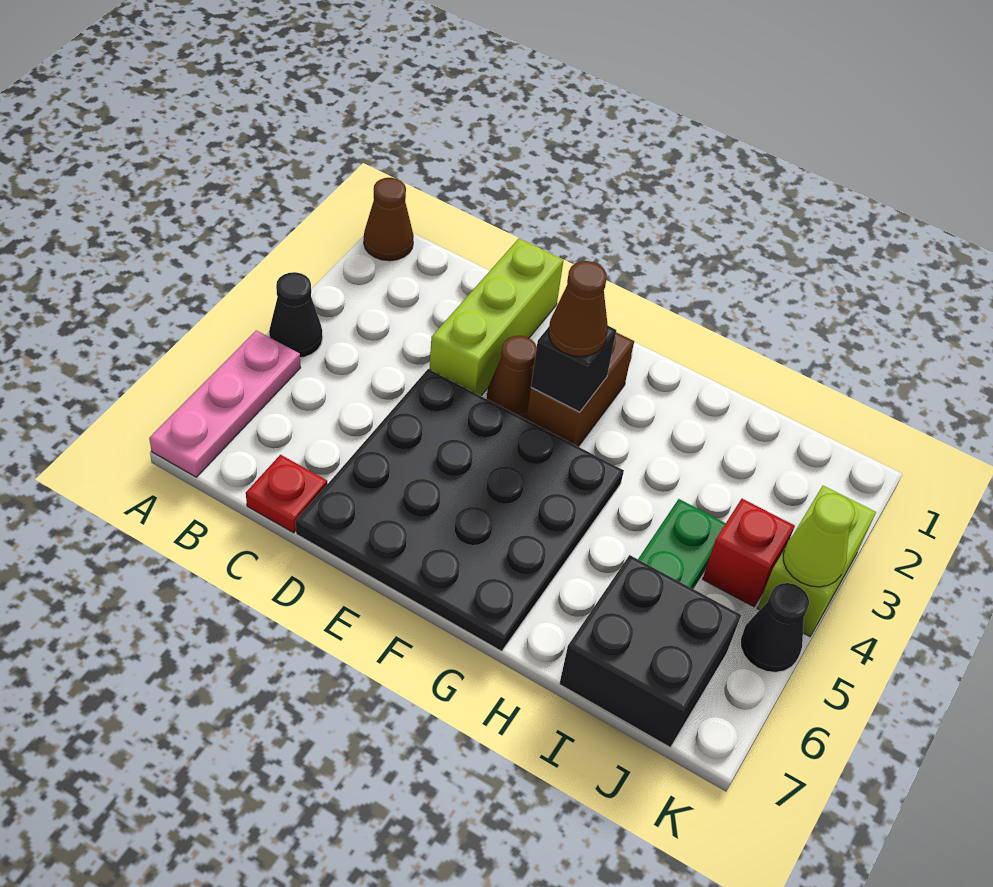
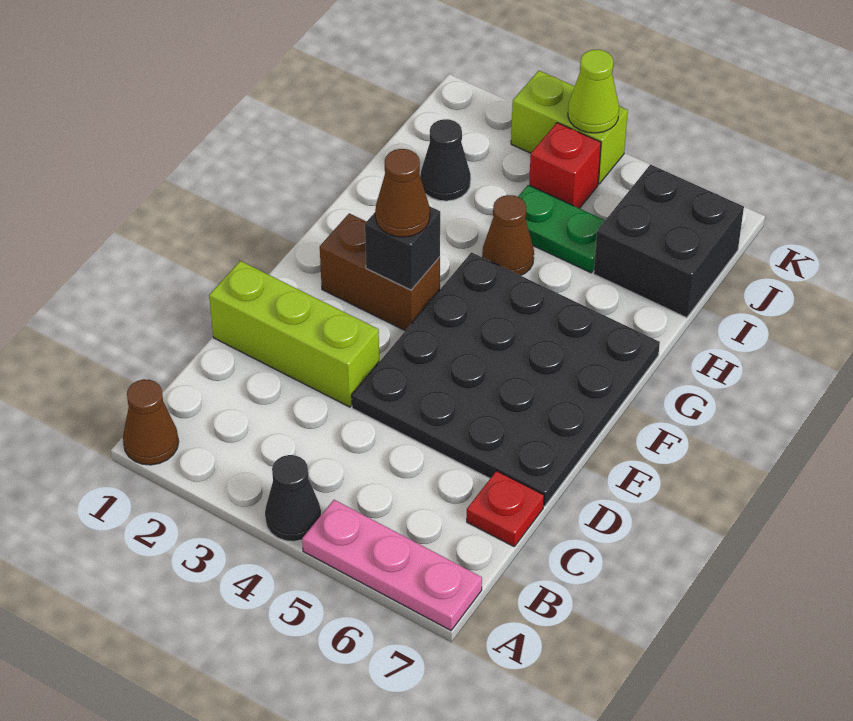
brown cone E3 level 1 -> brown cone H4 level 1
black cone K5 level 1 -> black cone I2 level 1

